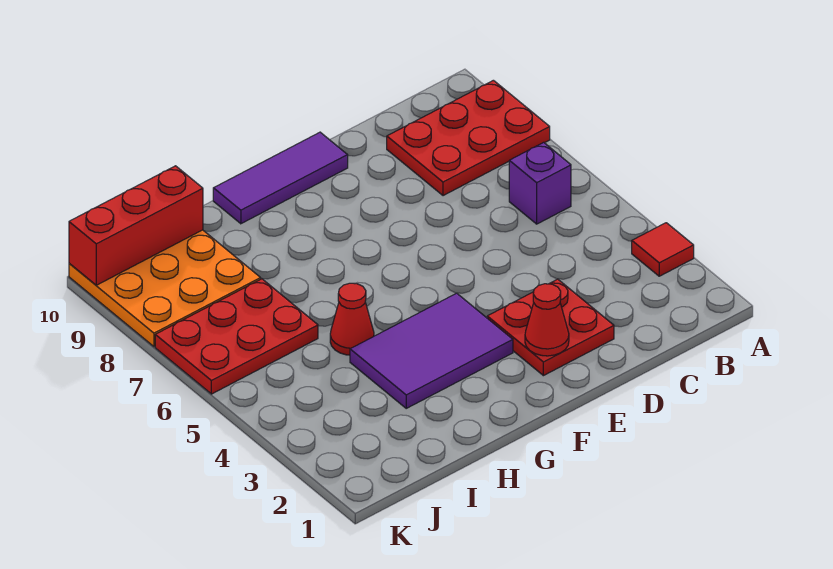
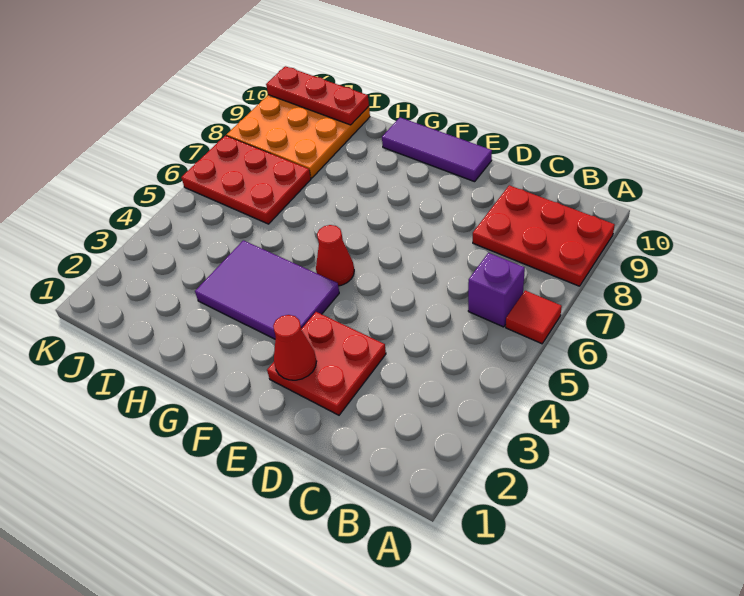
red tile A3 level 1 -> red tile A6 level 1
red cone H5 level 1 -> red cone F5 level 1
red brick I10:K10 level 2 -> red plate I10:K10 level 2

